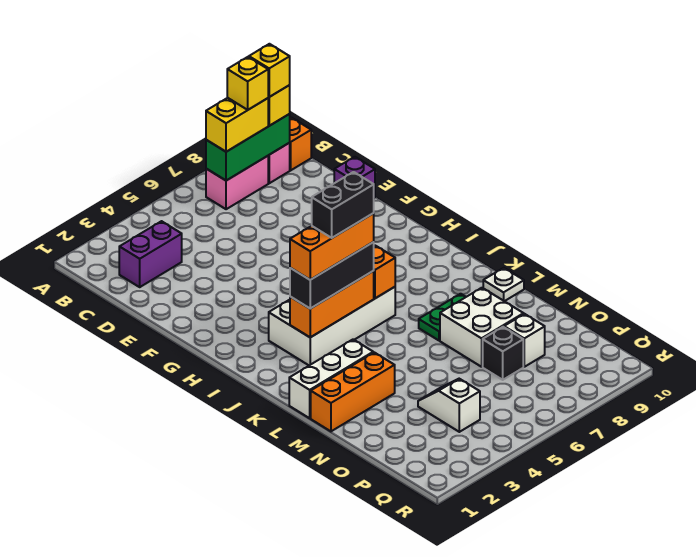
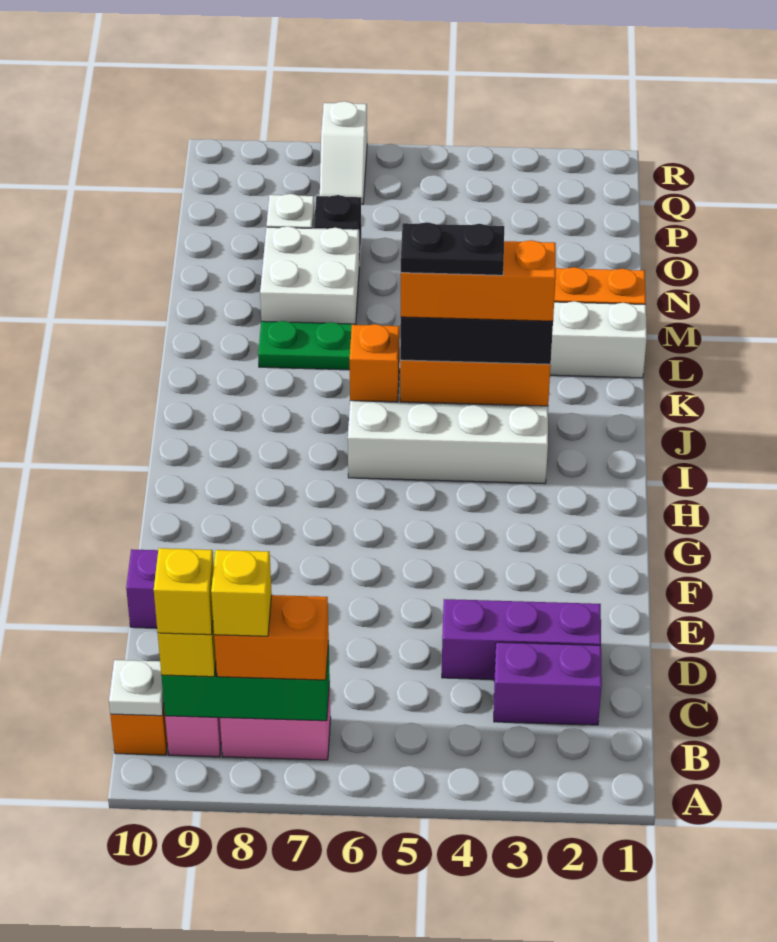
yellow brick B7:B8 level 3 -> orange brick B7:B8 level 3
none -> purple brick D2:D4 level 1
black brick J4:J5 level 5 -> black plate J4:J5 level 5
white plate L10 level 1 -> white plate B10 level 2
white slope O4:P4 level 1 top P -> white slope Q7:R7 level 1 top R

